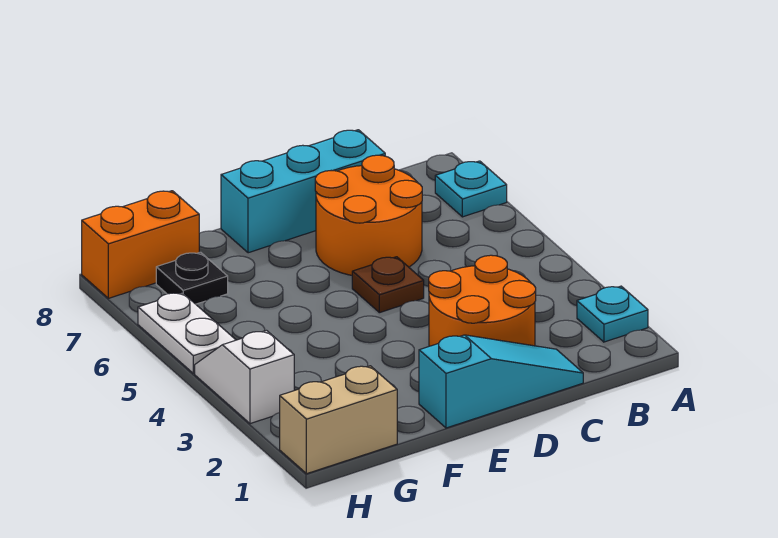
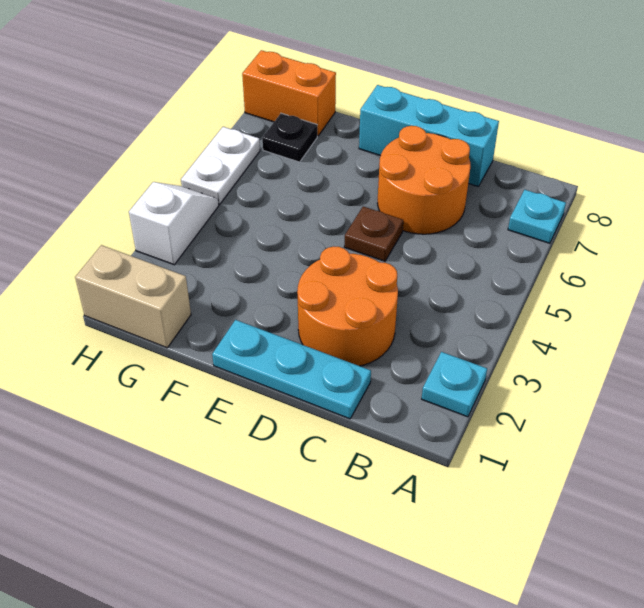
cyan slope C1:E1 level 1 top E -> cyan plate C1:E1 level 1

